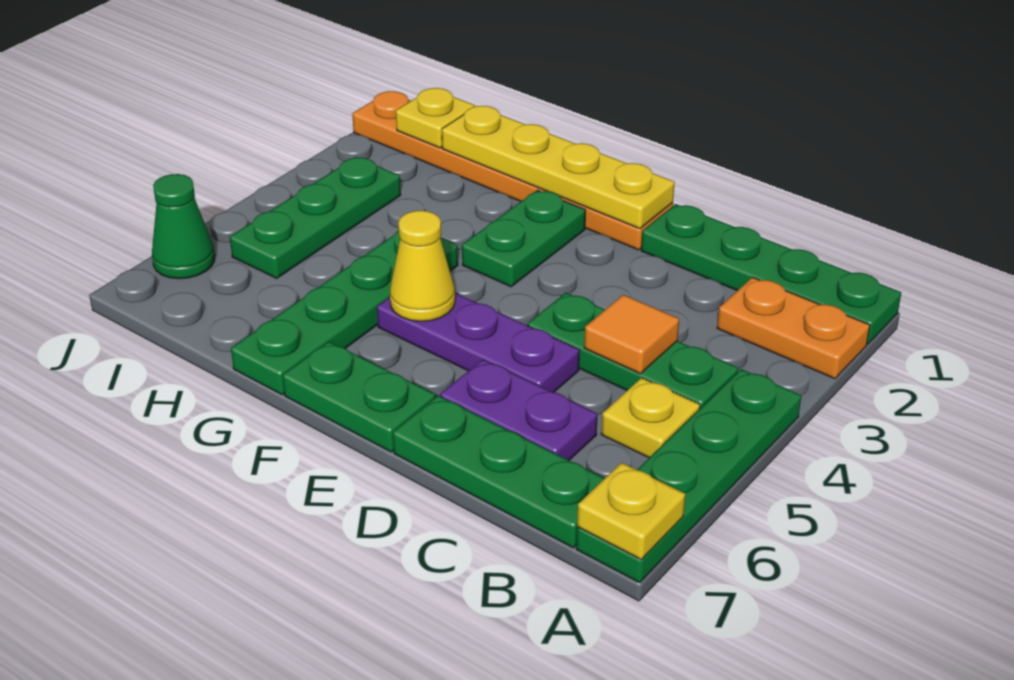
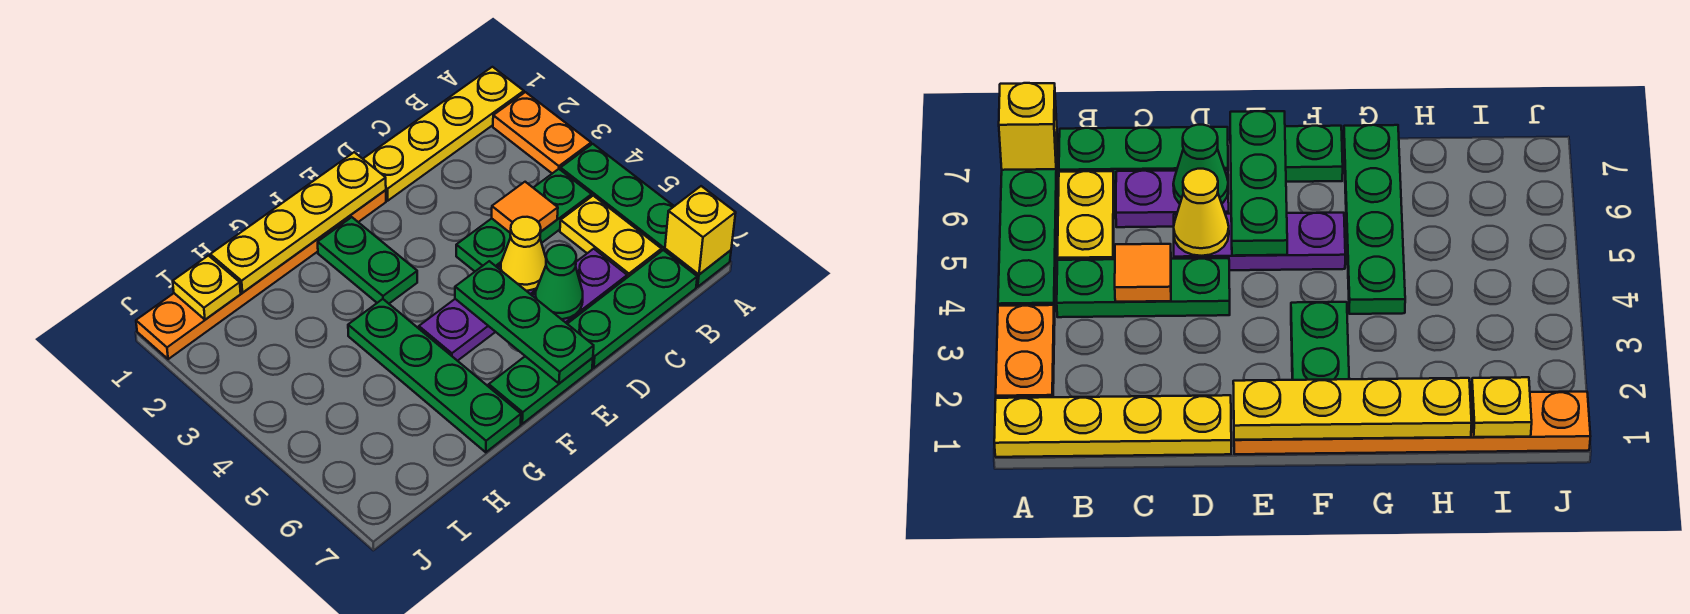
green plate A1:D1 level 1 -> yellow plate A1:D1 level 1
orange plate A2:B2 level 1 -> orange plate A2:A3 level 1
yellow plate A7 level 2 -> yellow brick A7 level 2
yellow plate B5 level 1 -> yellow plate B5:B6 level 1
yellow cone F5 level 2 -> yellow cone D5 level 2
green plate I3:I5 level 1 -> green plate E5:E7 level 2
green cone J6 level 1 -> green cone D6 level 2

